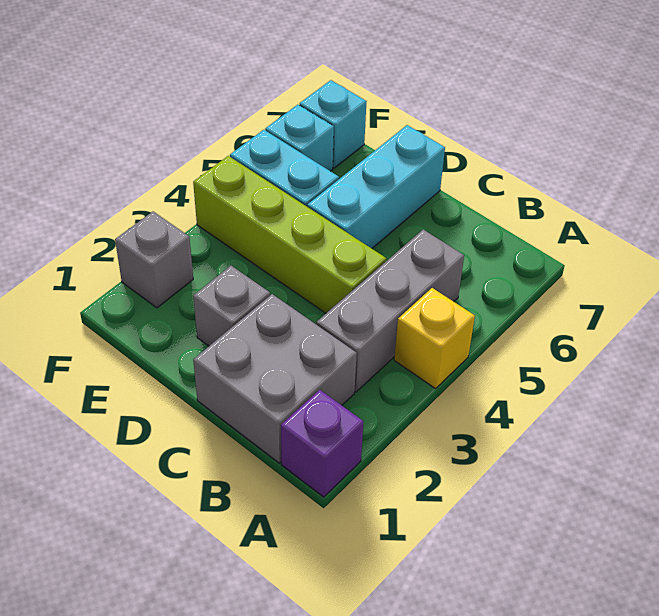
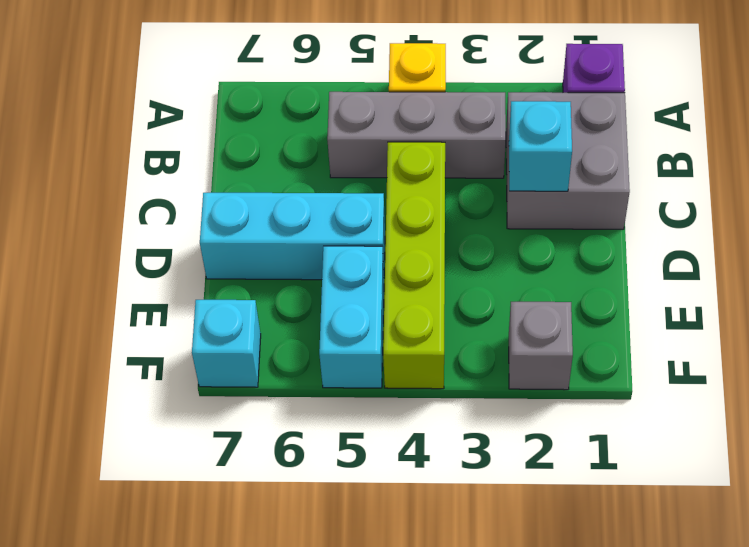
grey brick D2 level 1 -> none
cyan brick F6 level 1 -> cyan brick C2 level 2

